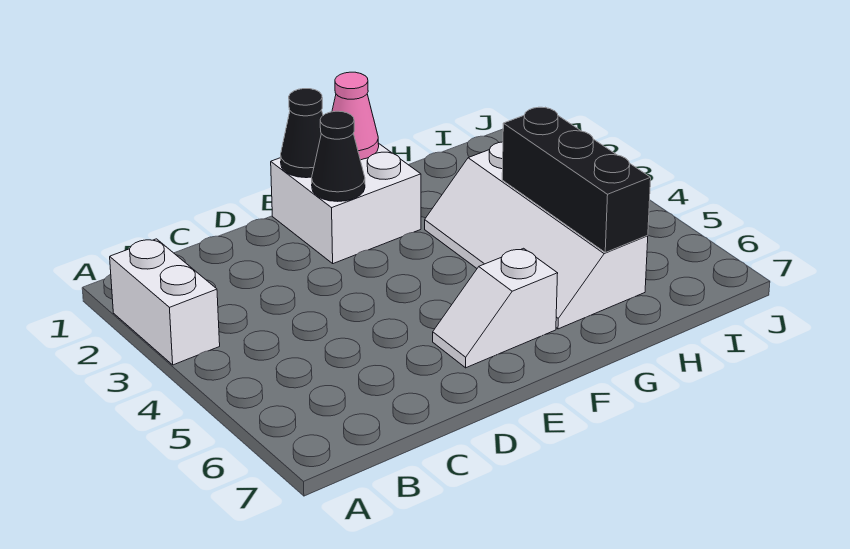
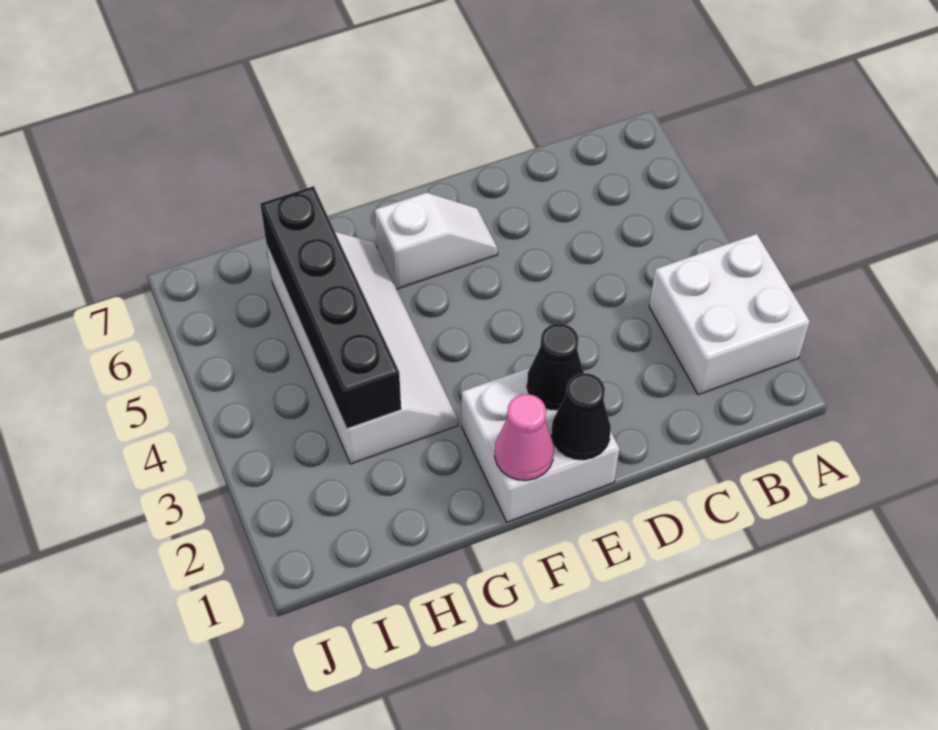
white brick A2:A3 level 1 -> white brick A2:B3 level 1
black brick H4:H6 level 2 -> black brick H3:H6 level 2

